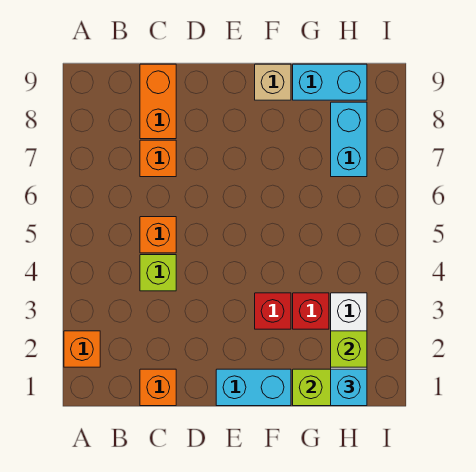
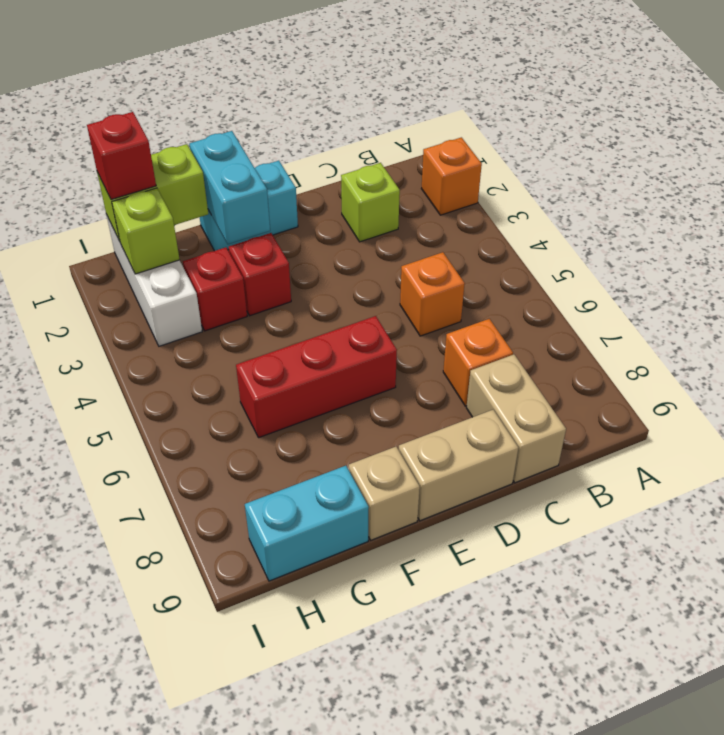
orange brick C1 level 1 -> none
lime brick C4 level 1 -> lime brick C2 level 1
orange brick C8:C9 level 1 -> tan brick C8:C9 level 1
none -> tan brick D9:E9 level 1
none -> red brick E6:G6 level 1
cyan brick H1 level 3 -> red brick H1 level 3
cyan brick H7:H8 level 1 -> cyan brick F1:F2 level 2

